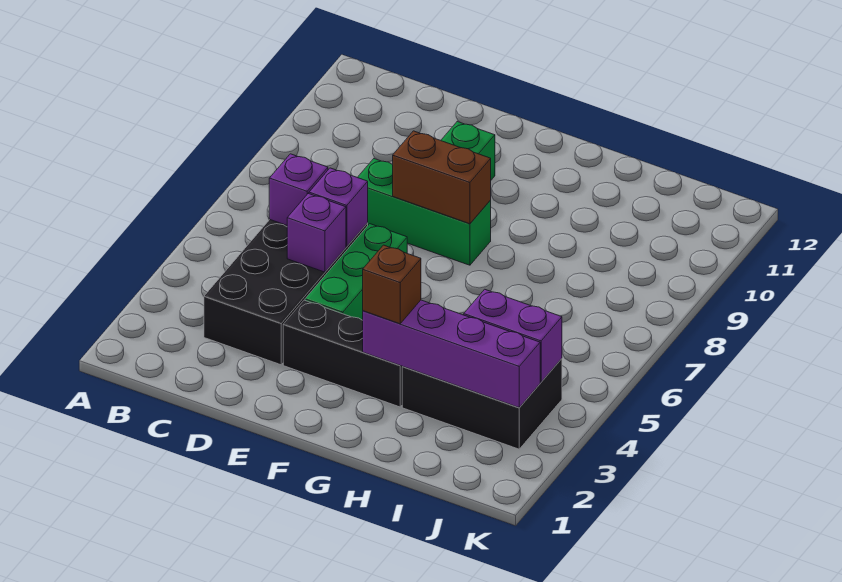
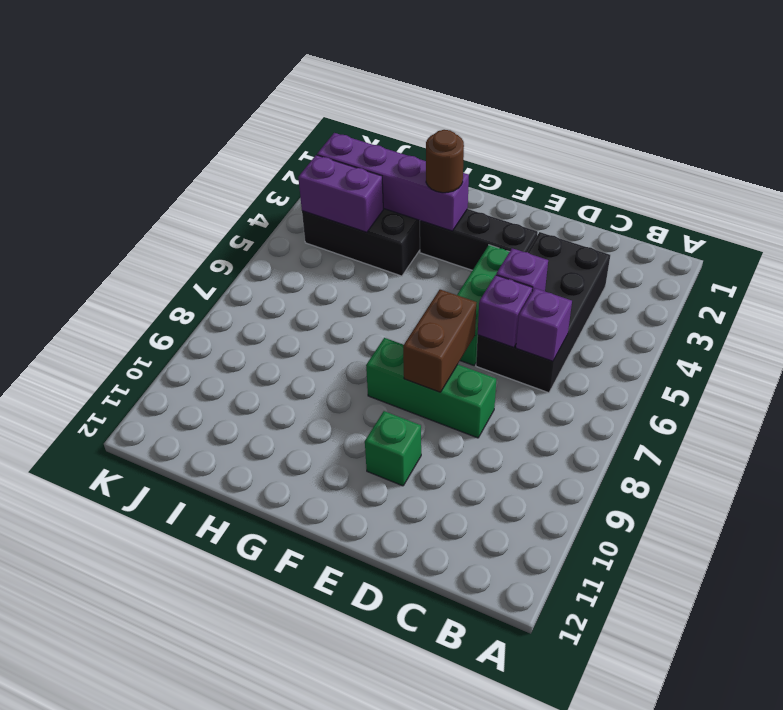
brown brick E8:F8 level 2 -> brown brick E7:E8 level 2
brown brick G3 level 3 -> brown round brick G3 level 3

